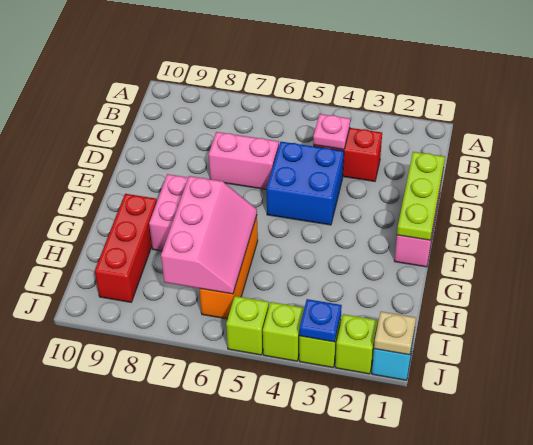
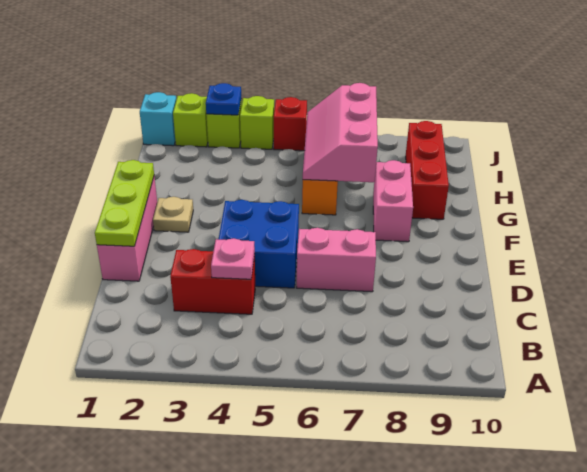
tan plate J1 level 2 -> tan plate F2 level 1
lime brick J5 level 1 -> red brick J5 level 1

